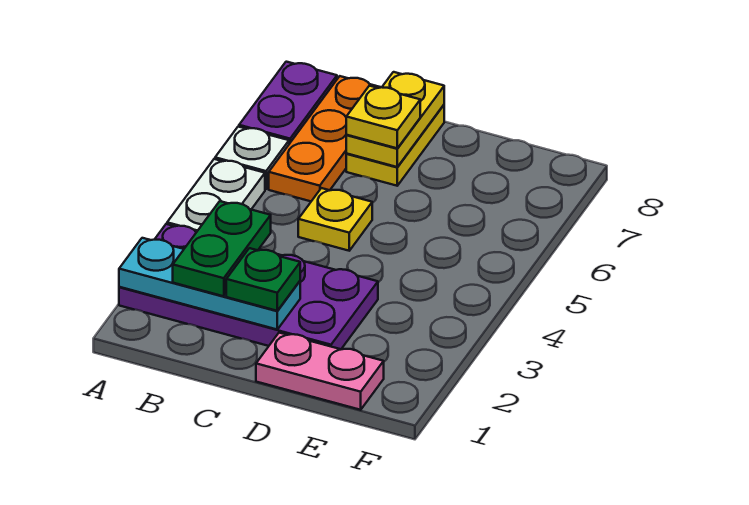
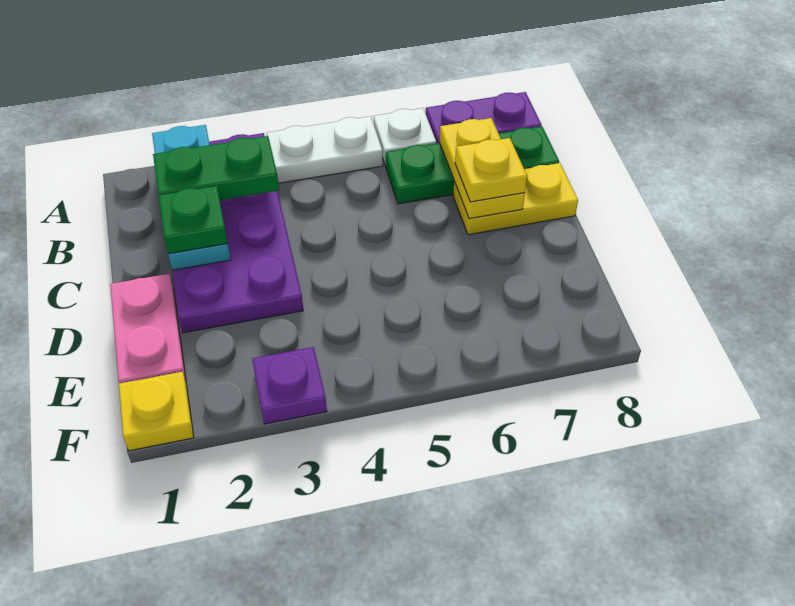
orange plate B6:B8 level 1 -> green plate B6:B8 level 1
yellow plate C5 level 1 -> yellow plate F1 level 1
yellow plate C7:C8 level 2 -> yellow plate B7:C7 level 2
none -> purple plate F3 level 1

